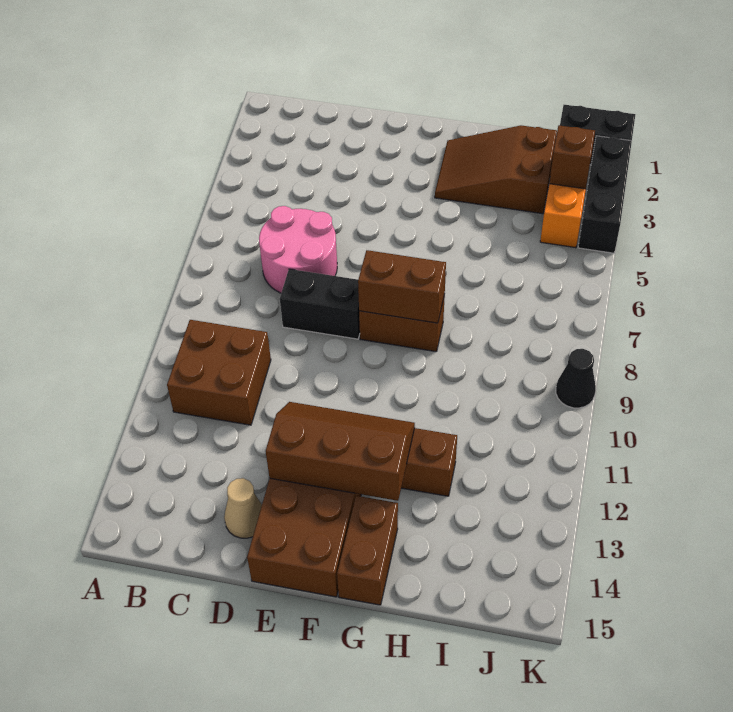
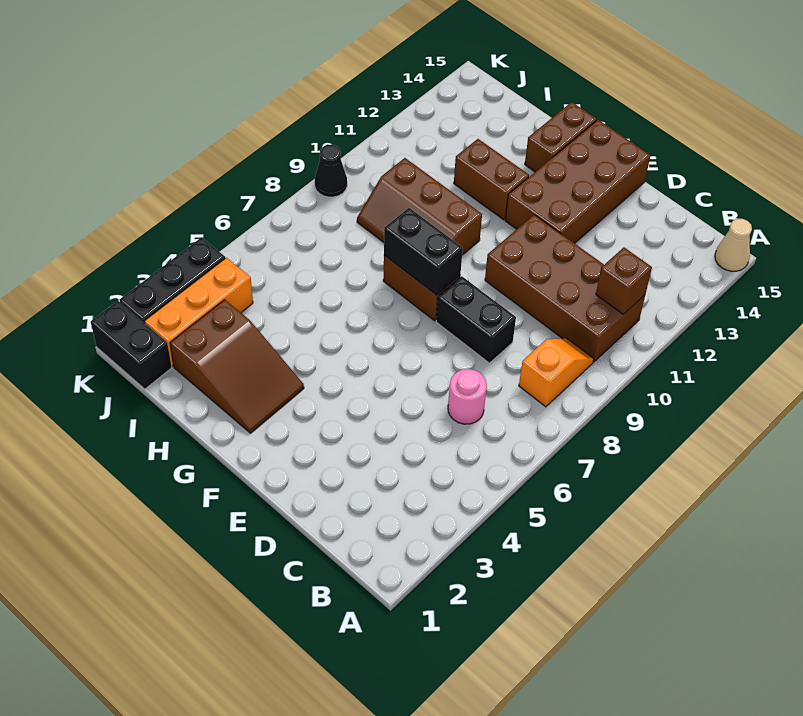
none -> orange slope B8:B9 level 1 top 8
brown brick B10:C11 level 1 -> brown brick B10:E11 level 1
pink round brick C6:D7 level 1 -> pink round brick C6 level 1
tan cone D14 level 1 -> tan cone A15 level 1
brown slope E12:G13 level 2 top 13 -> brown slope G9:I10 level 1 top 10
brown brick F8:G8 level 2 -> black brick F8:G8 level 2
brown brick J3 level 2 -> brown brick B11 level 2

